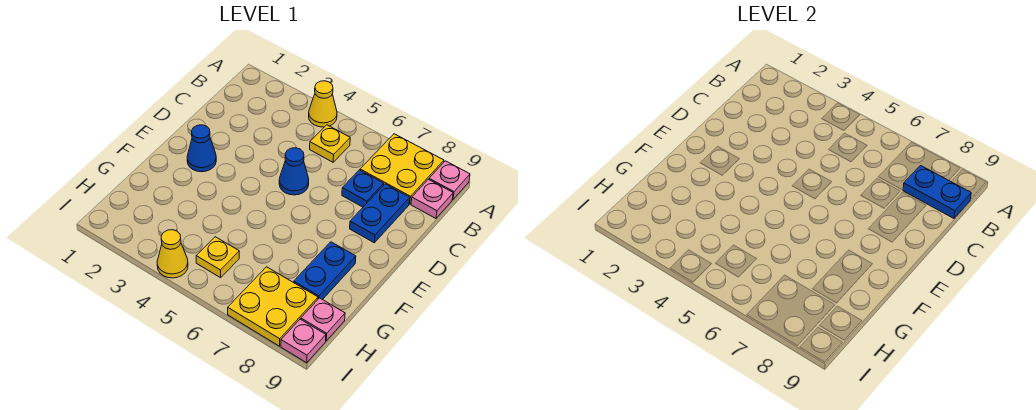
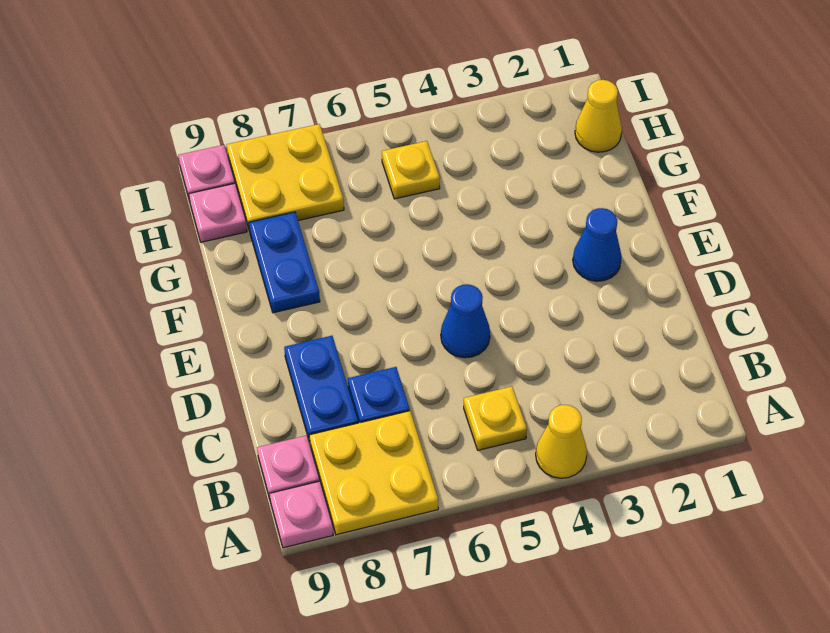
blue plate B8:B9 level 2 -> none
yellow cone I4 level 1 -> yellow cone H1 level 1

